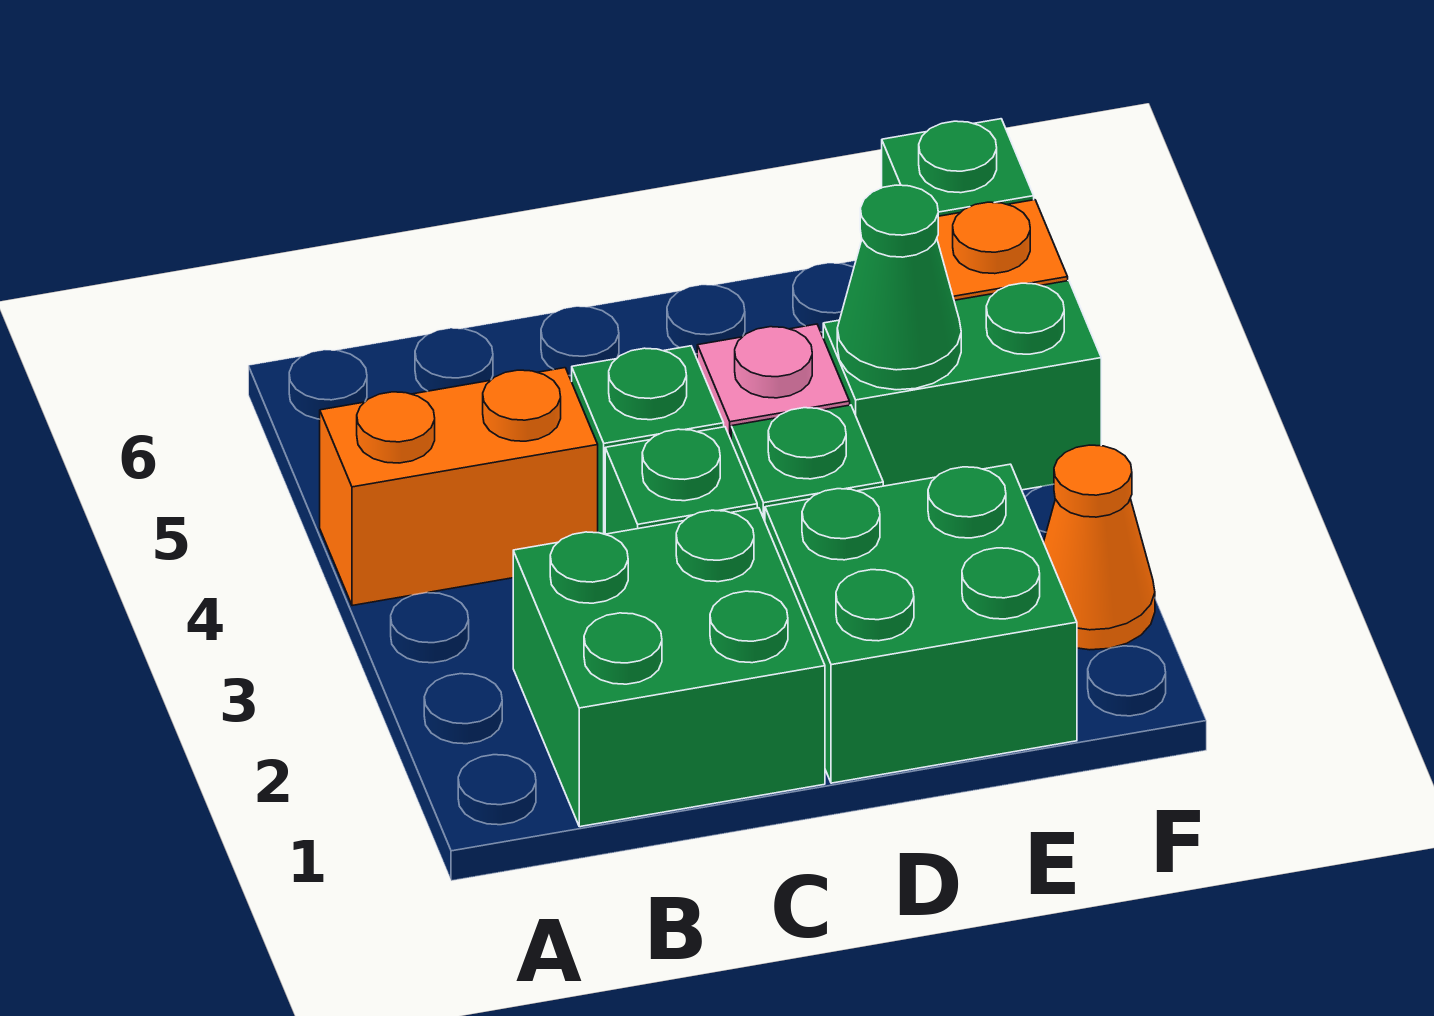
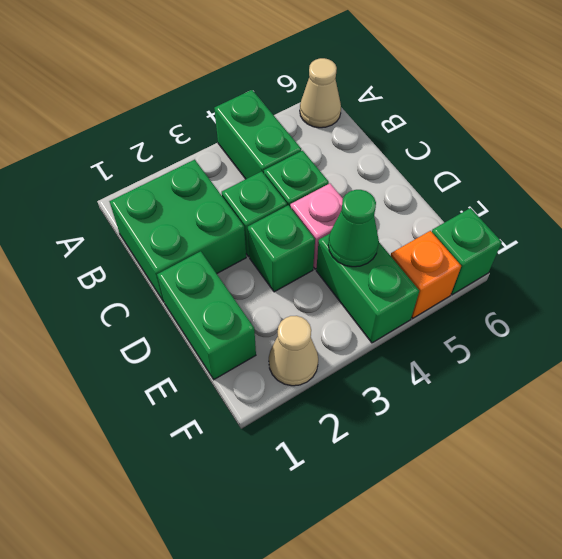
orange brick A4:B4 level 1 -> green brick A4:B4 level 1
none -> tan cone A6 level 1
green brick D1:E2 level 1 -> green brick D1:E1 level 1
orange cone F2 level 1 -> tan cone F2 level 1

